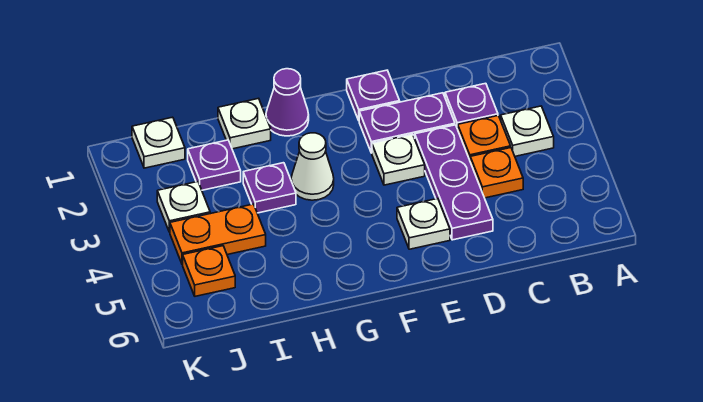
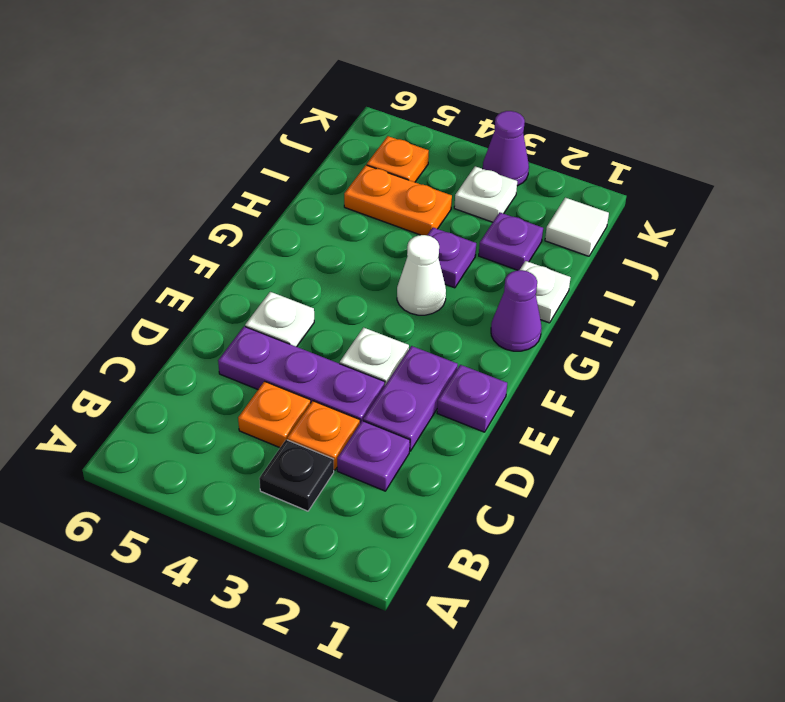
white plate B3 level 1 -> black plate B3 level 1
orange plate I4:J4 level 1 -> orange plate I4:I5 level 1
white plate J1 level 1 -> white tile J1 level 1
none -> purple cone K3 level 1

